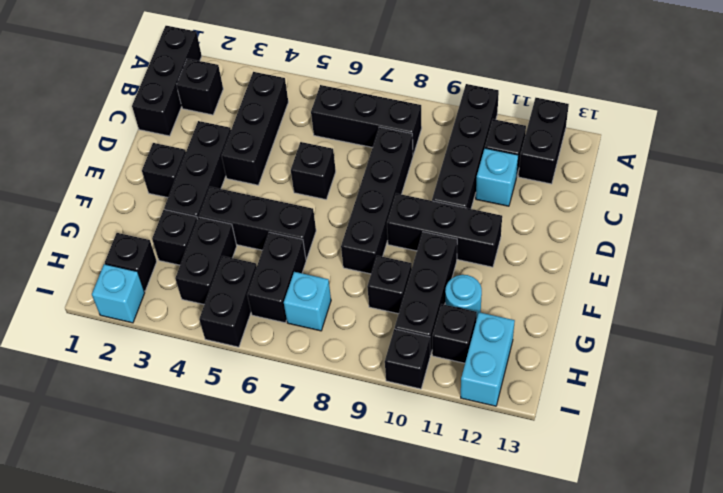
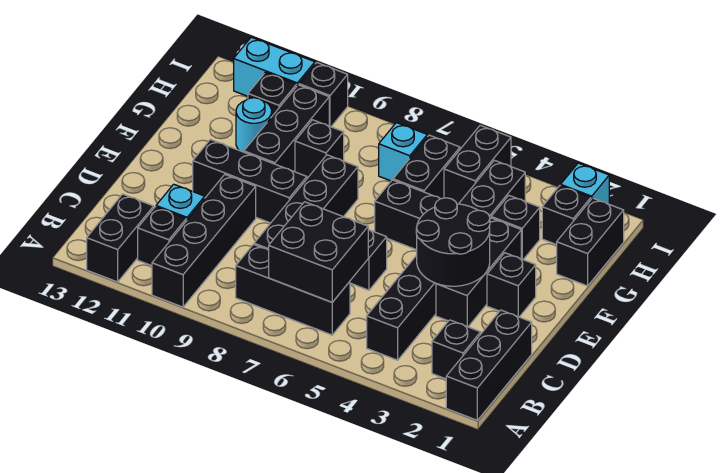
none -> black brick B6:C7 level 2
none -> black round brick D3:E4 level 2
none -> black brick G1:H1 level 1
cyan brick H12:I12 level 1 -> cyan brick I11:I12 level 1

